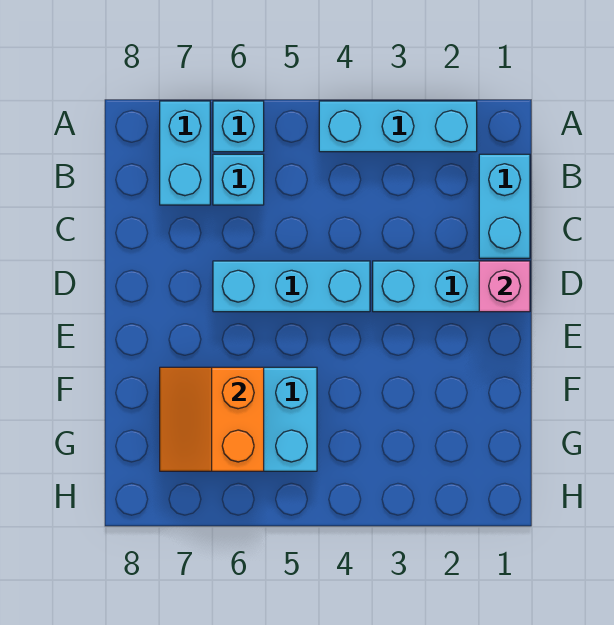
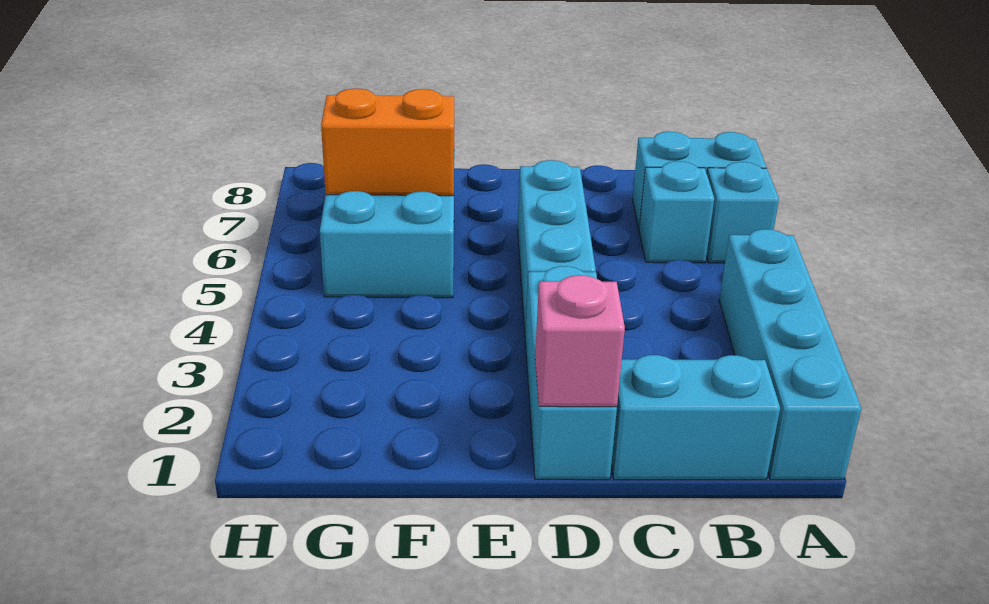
cyan brick A2:A4 level 1 -> cyan brick A1:A4 level 1

